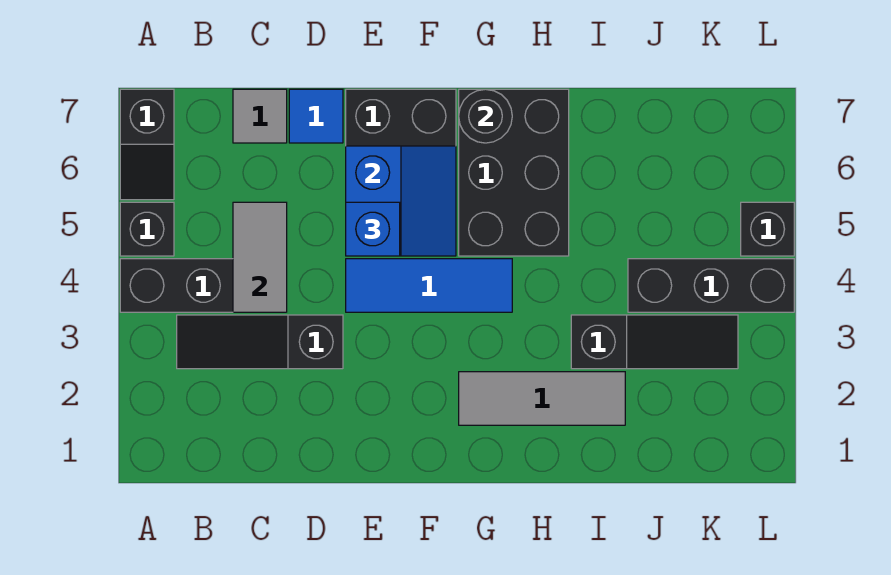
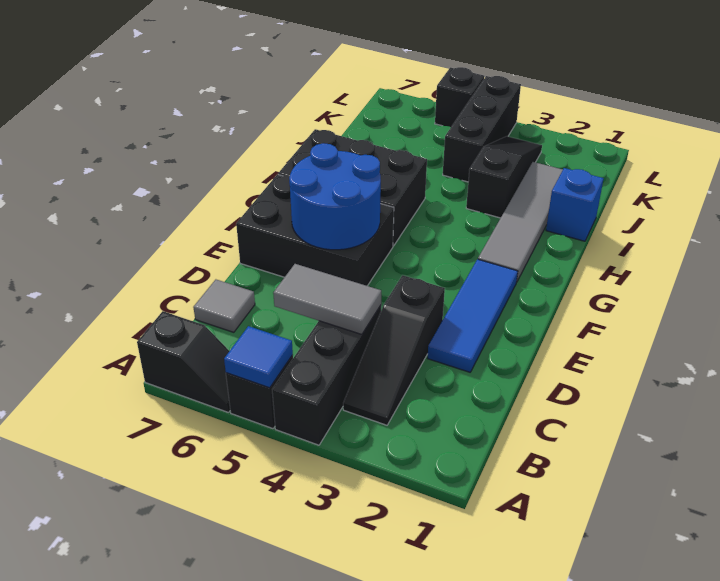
blue tile D7 level 1 -> blue tile A5 level 2
blue tile E4:G4 level 1 -> blue tile D2:F2 level 1
blue slope E5:F6 level 2 top E -> blue round brick E5:F6 level 2
blue brick E5 level 3 -> blue brick I1 level 1
grey tile G2:I2 level 1 -> grey tile G2:J2 level 1
black round brick G7 level 2 -> none

